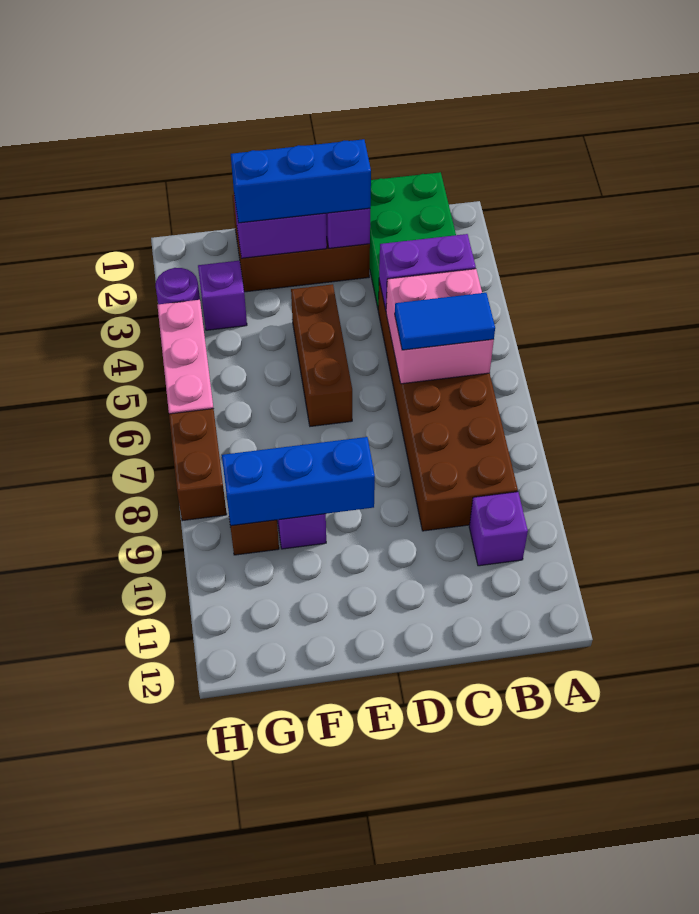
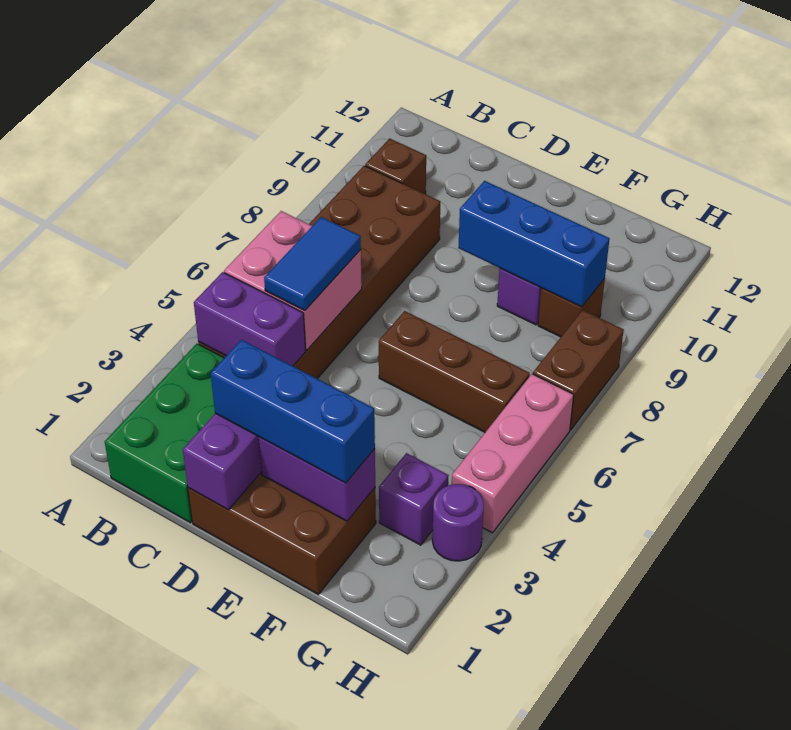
blue tile B6:C6 level 3 -> blue tile C5:C6 level 3
purple brick B10 level 1 -> brown brick B10 level 1
brown brick E4:E6 level 1 -> brown brick E6:G6 level 1

